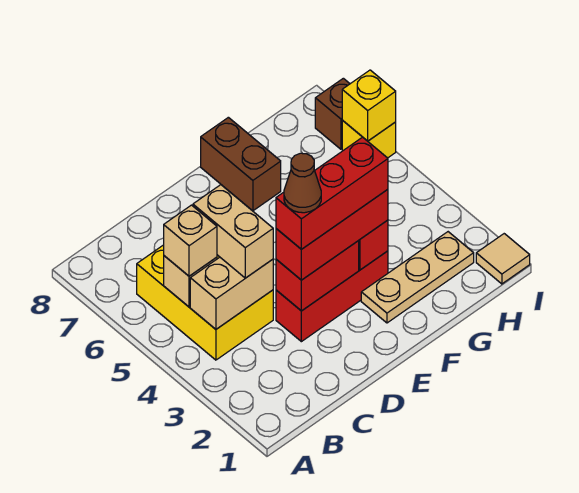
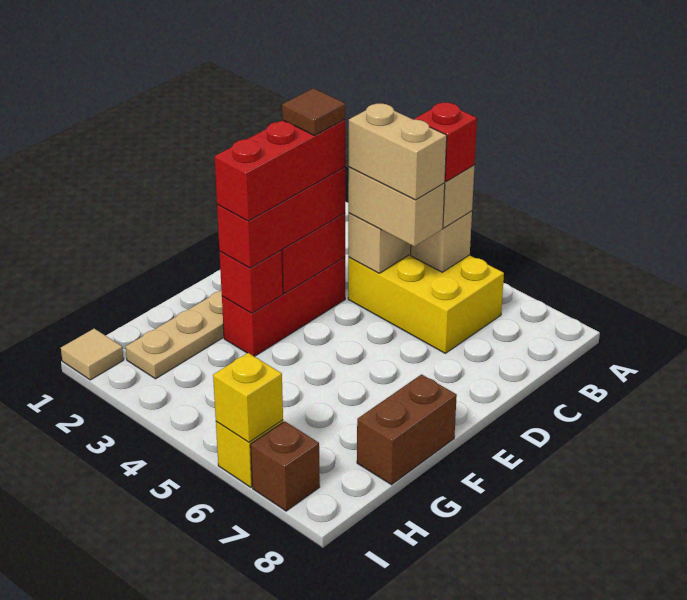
none -> red brick B5 level 4
none -> tan brick C4:C5 level 4
brown cone D3 level 5 -> brown tile D3 level 5
brown brick F7:F8 level 1 -> brown brick F8:G8 level 1

